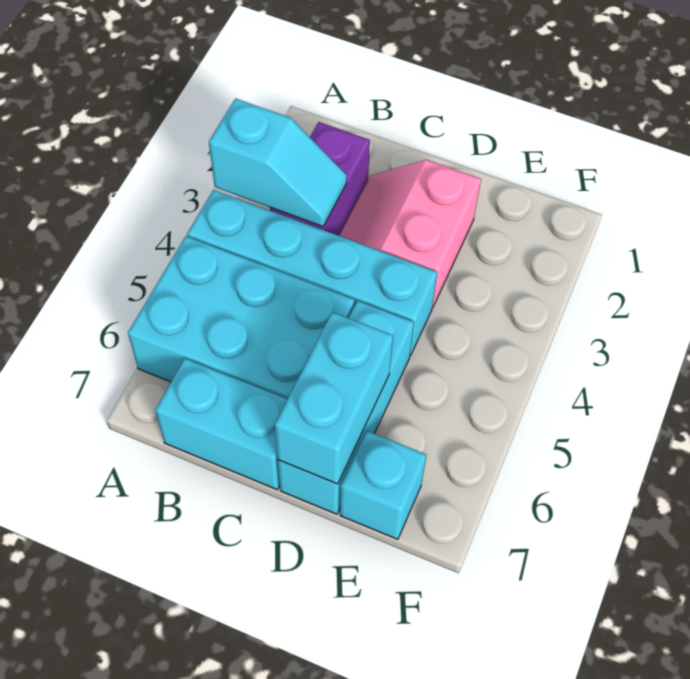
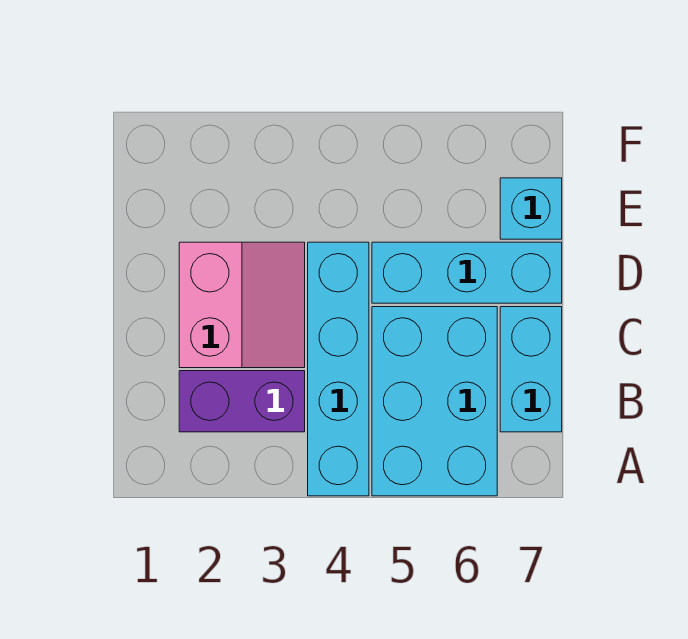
cyan slope A3:B3 level 2 top A -> none
pink slope C2:D3 level 1 top D -> pink slope C2:D3 level 1 top 2
cyan brick D6:D7 level 2 -> none

